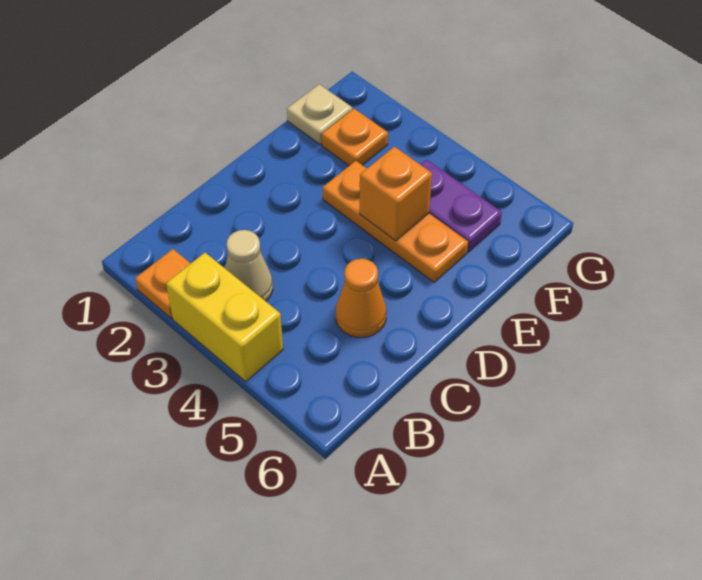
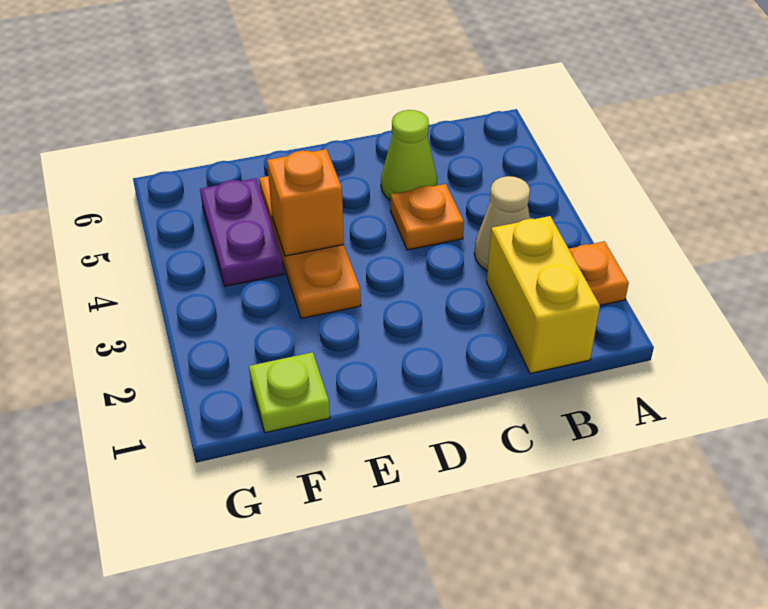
yellow brick A3:A4 level 1 -> yellow brick B1:B2 level 1
orange cone C5 level 1 -> lime cone C5 level 1
tan plate F1 level 1 -> lime plate F1 level 1
orange plate F2 level 1 -> orange plate C4 level 1

